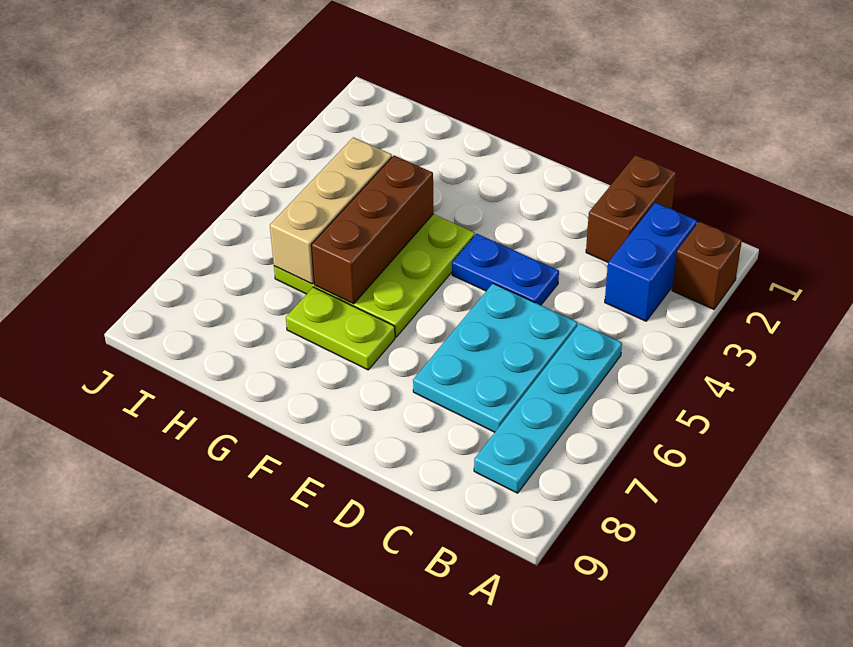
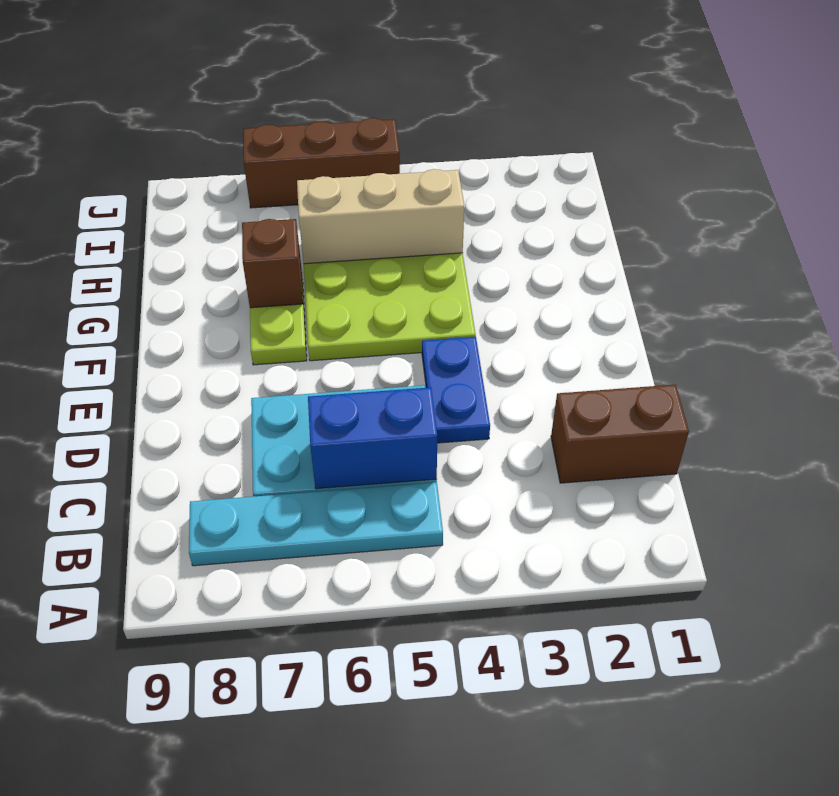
brown brick A2 level 1 -> brown brick G7 level 2
blue brick B2:B3 level 1 -> blue brick C5:C6 level 2
brown brick G4:G6 level 2 -> brown brick J5:J7 level 1

